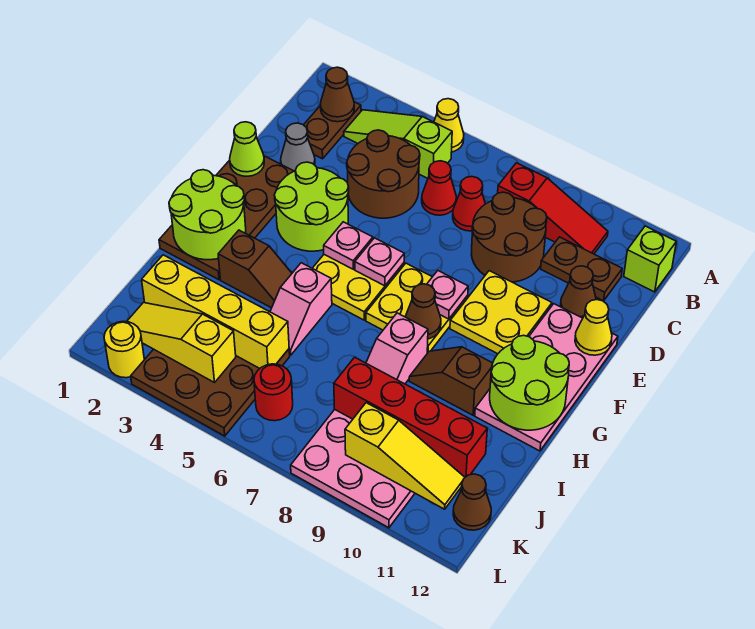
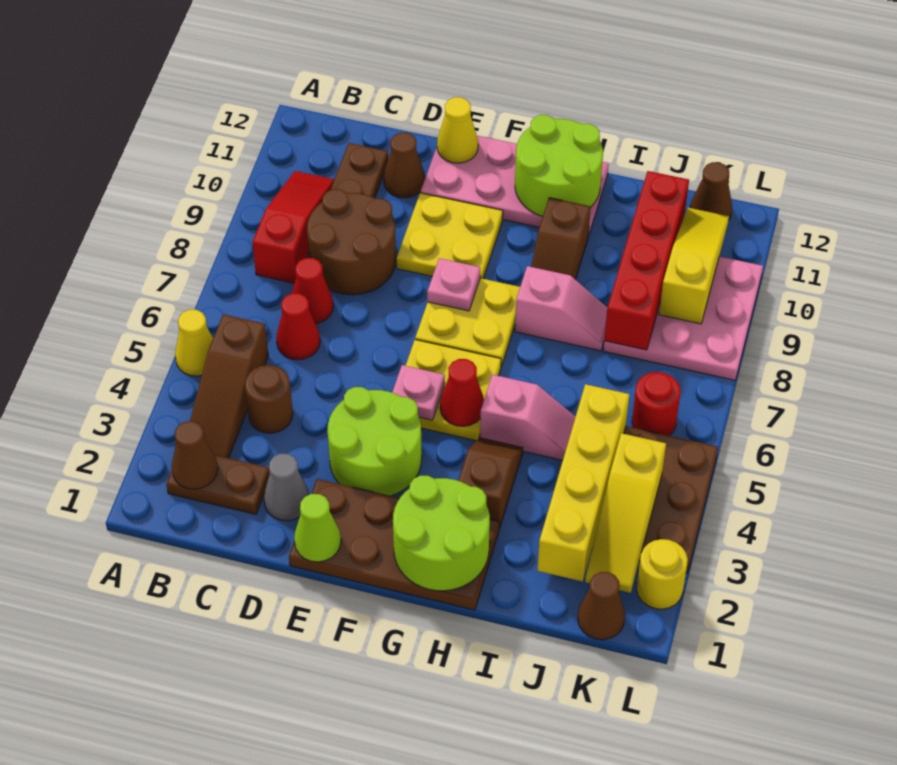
lime slope B3:B5 level 1 top 5 -> brown slope B3:B5 level 1 top 5
lime brick B12 level 1 -> none
brown round brick C4:D5 level 1 -> brown round brick C4 level 1
pink plate F6 level 2 -> none
none -> red cone G5 level 2
brown cone G8 level 2 -> brown cone K1 level 1

